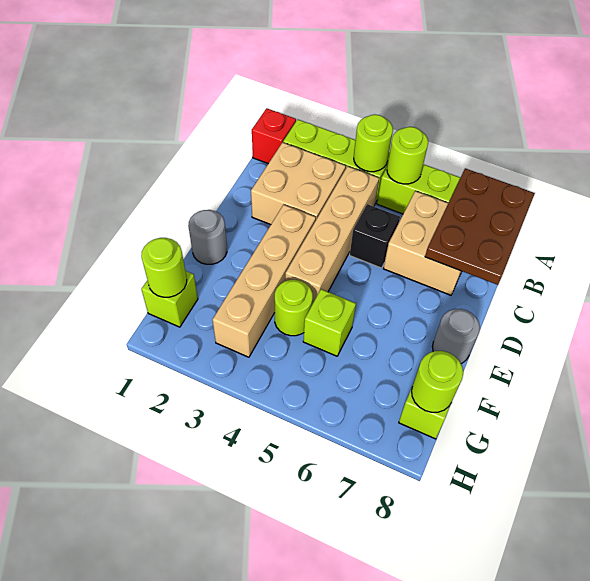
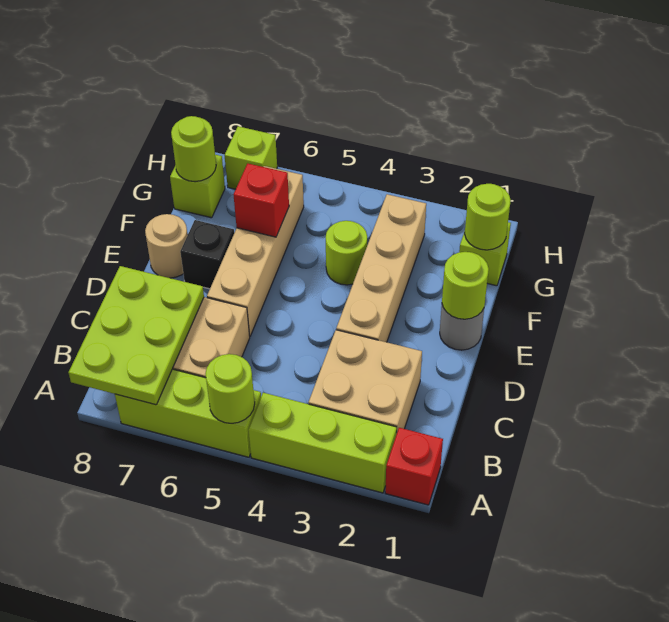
lime round brick A4 level 2 -> lime round brick E1 level 2
brown plate A7:C8 level 2 -> lime plate A7:C8 level 2
tan brick B4:E4 level 1 -> tan brick D6:G6 level 1
black brick C5 level 1 -> black brick E7 level 1
grey round brick E8 level 1 -> tan round brick E8 level 1
lime brick F5 level 1 -> lime brick H7 level 1
none -> red brick F6 level 2

